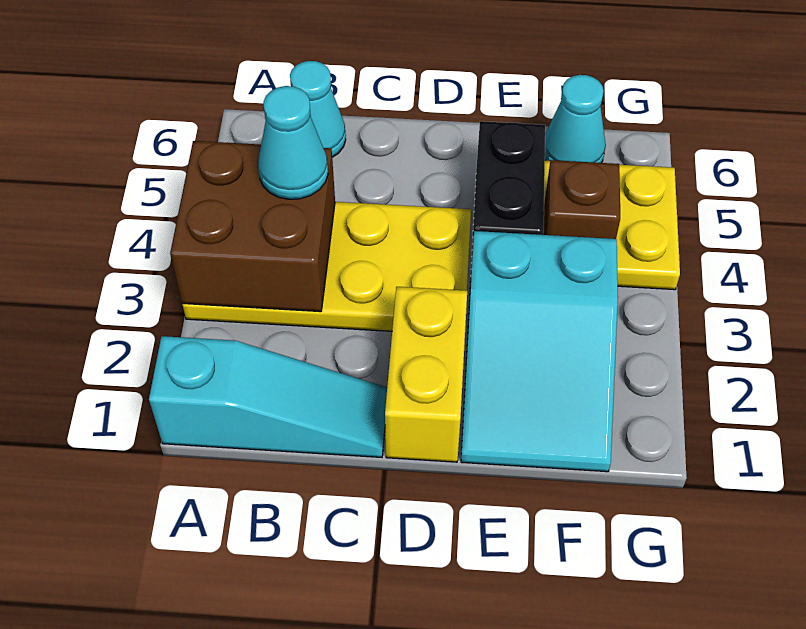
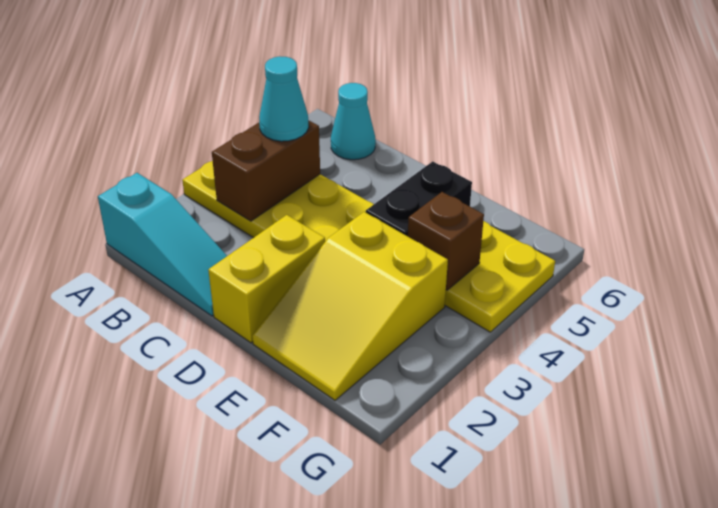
brown brick A3:B4 level 2 -> brown brick B3:B4 level 2
cyan slope E1:F3 level 1 top 3 -> yellow slope E1:F3 level 1 top 3
cyan cone F6 level 1 -> none

